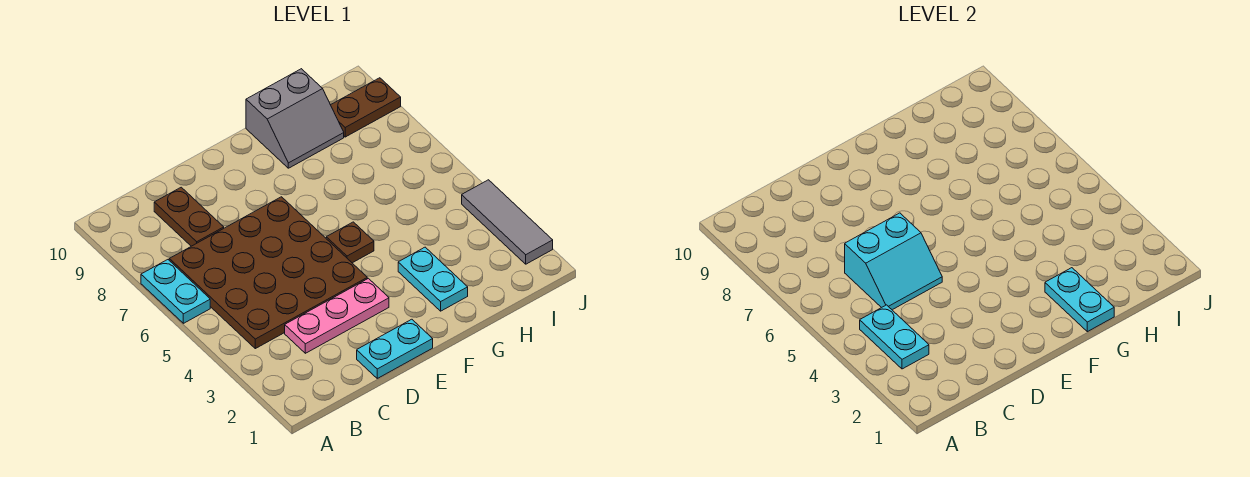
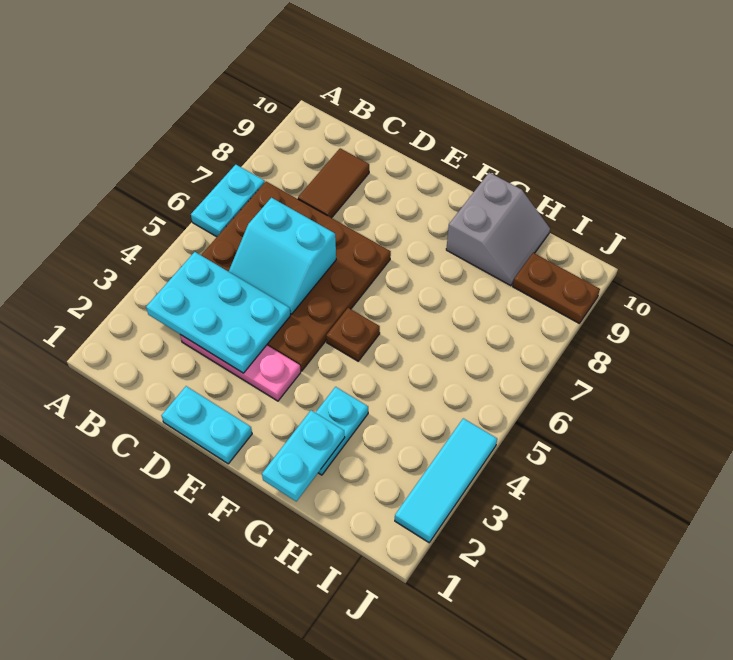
cyan plate B3:B4 level 2 -> cyan plate B3:D4 level 2
brown plate C8:C9 level 1 -> brown tile C8:C9 level 1
grey slope G9:H10 level 1 top 10 -> grey slope G9:H10 level 1 top G
grey tile J2:J4 level 1 -> cyan tile J2:J4 level 1

